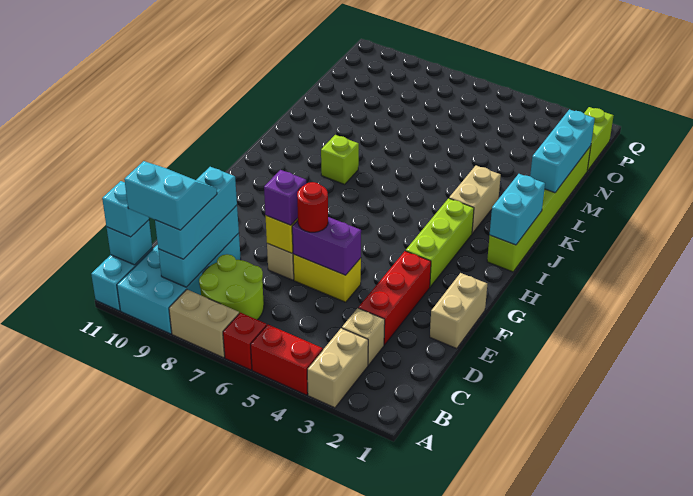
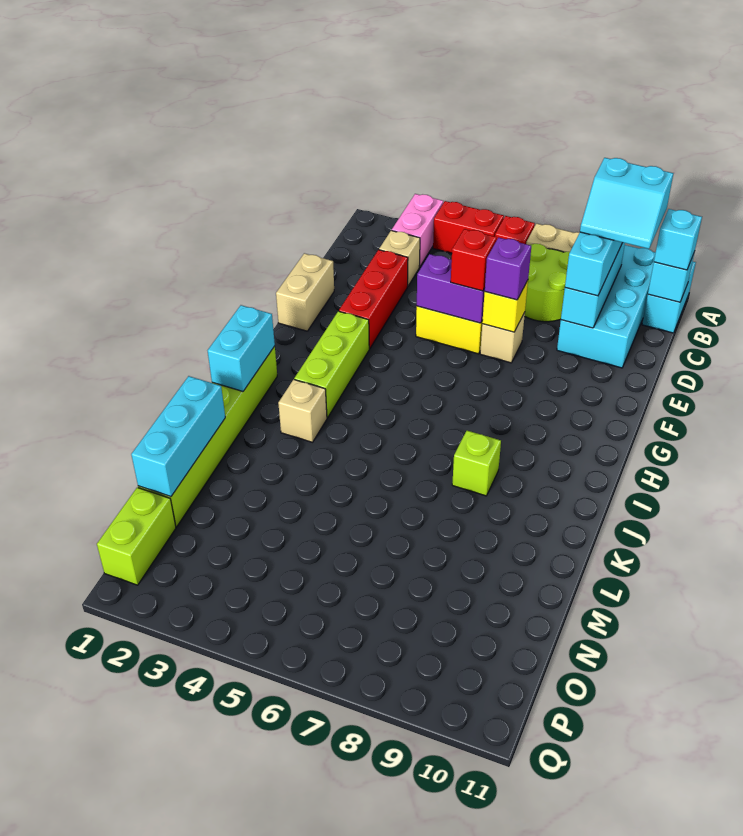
tan brick A3:B3 level 1 -> pink brick A3:B3 level 1
red round brick E6 level 3 -> red brick E6 level 3
tan brick J3:K3 level 1 -> tan brick J3 level 1

